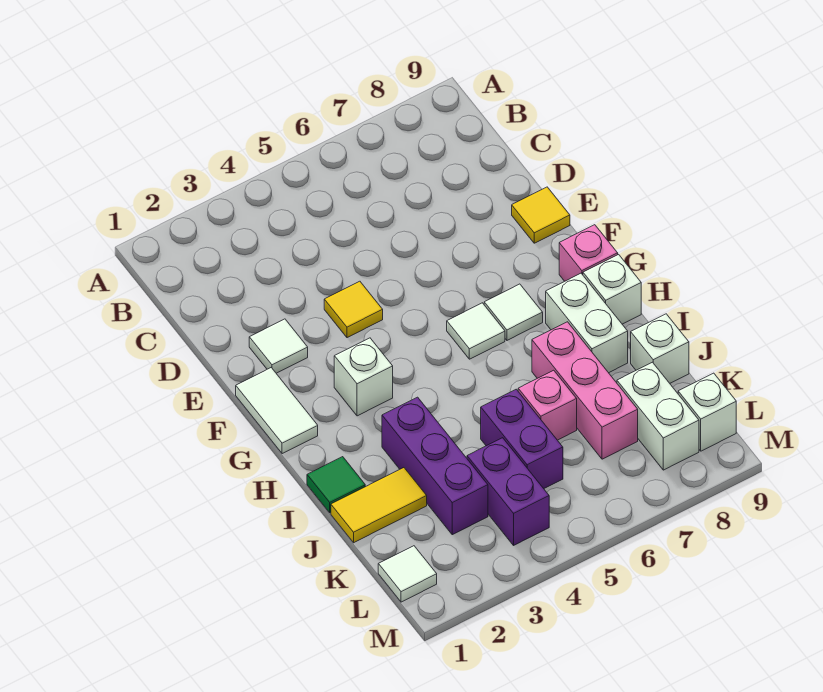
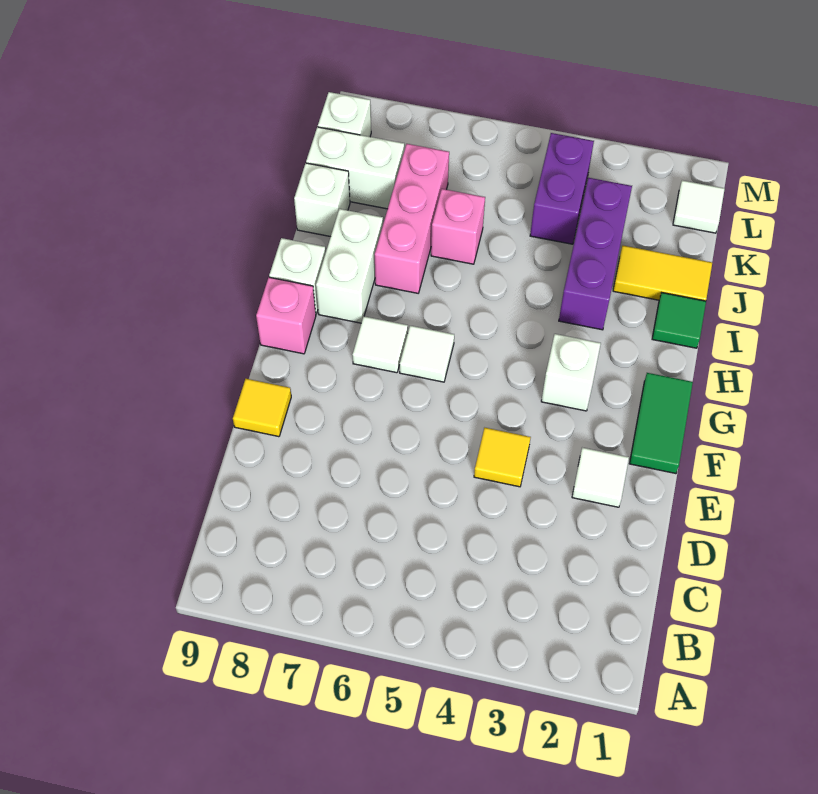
white tile F1:G1 level 1 -> green tile F1:G1 level 1
purple brick J5:K5 level 1 -> none
white brick K8:L8 level 1 -> white brick K8:K9 level 1

